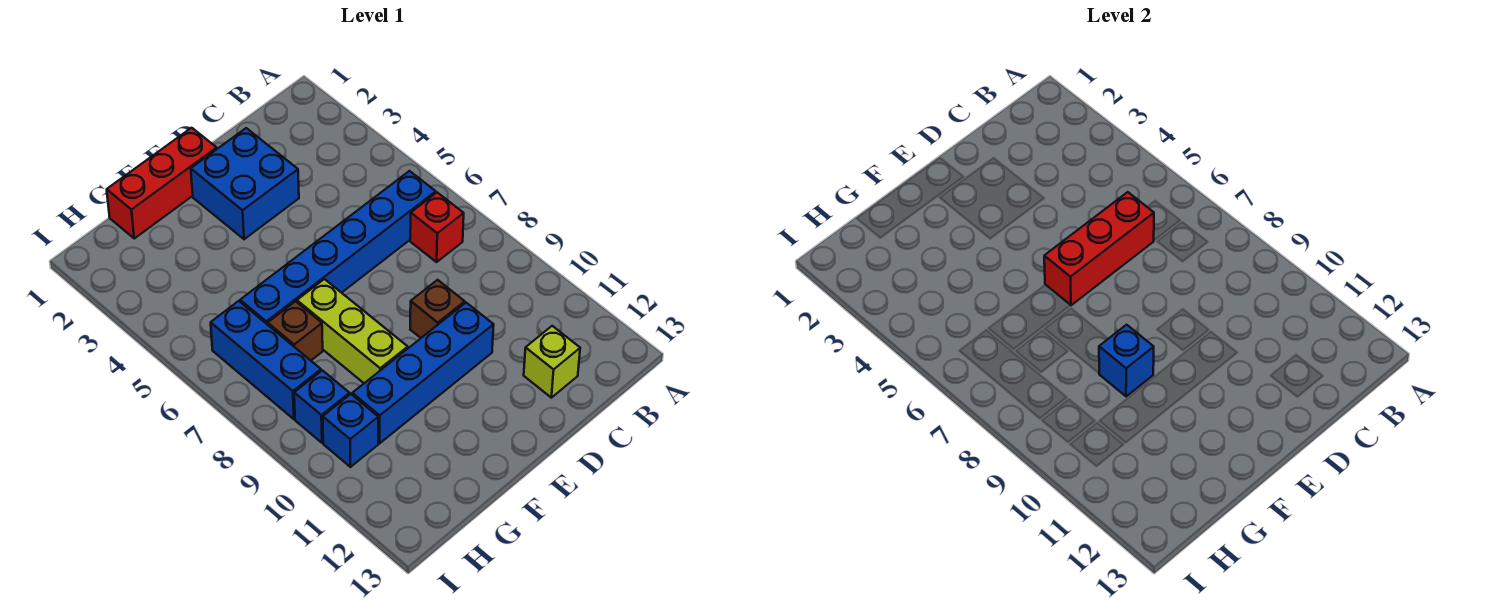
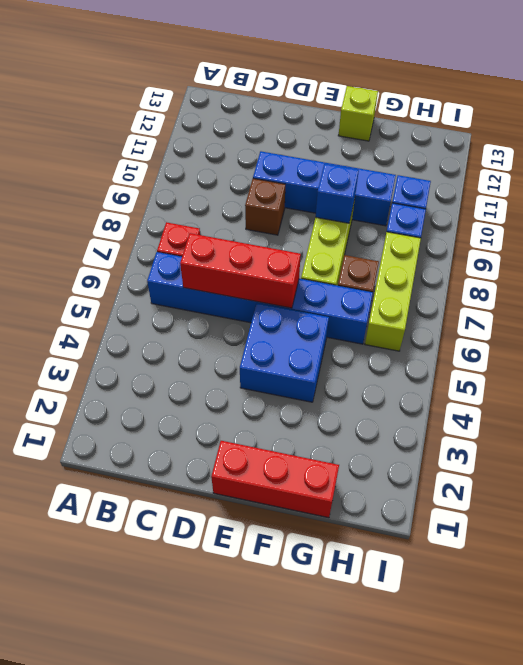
lime brick C12 level 1 -> lime brick F13 level 1
blue brick D2:E3 level 1 -> blue brick E4:F5 level 1
blue brick H6:H8 level 1 -> lime brick H6:H8 level 1

